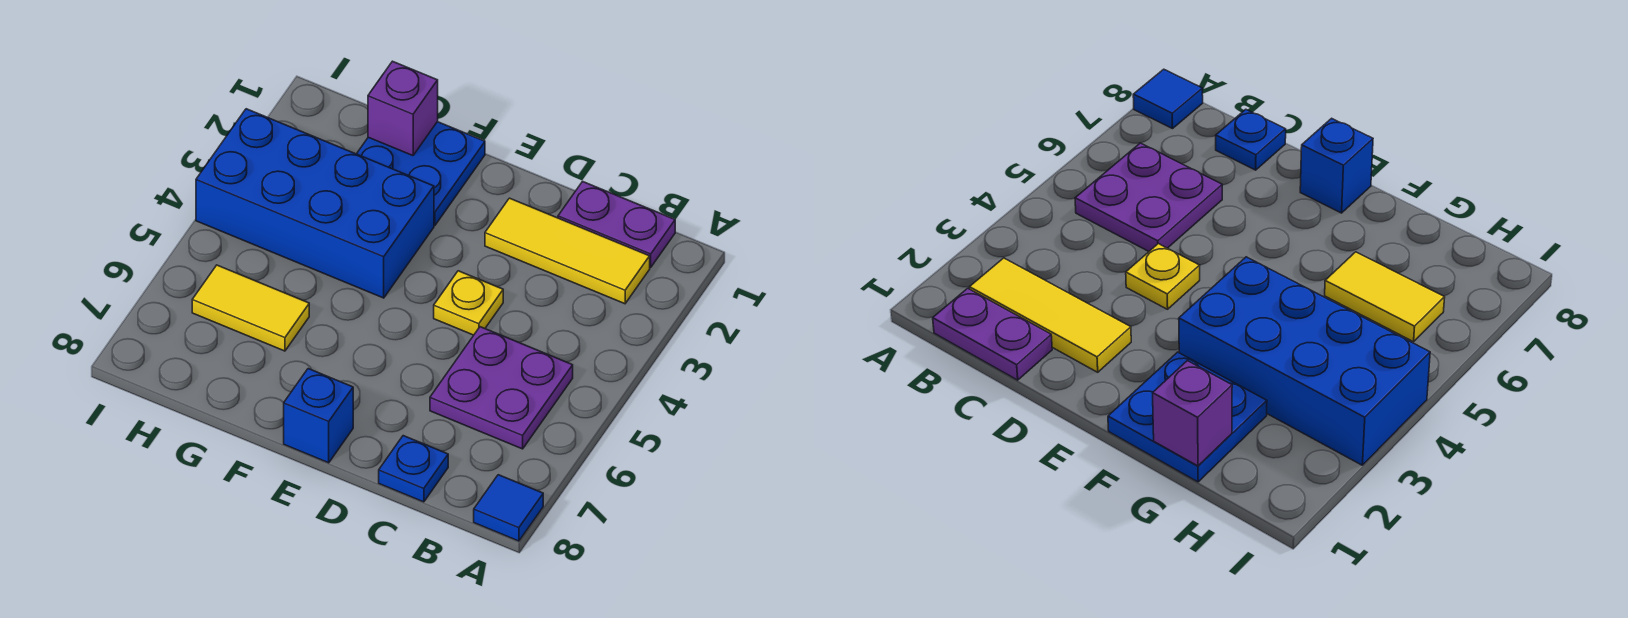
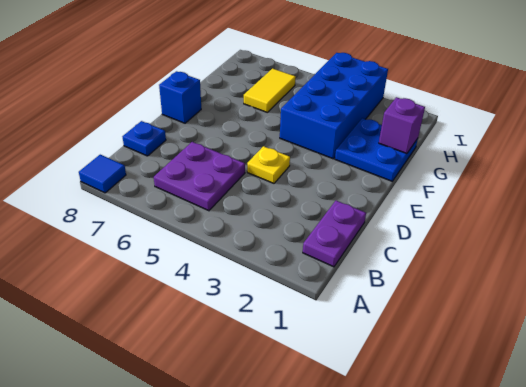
yellow tile B2:D2 level 1 -> none

